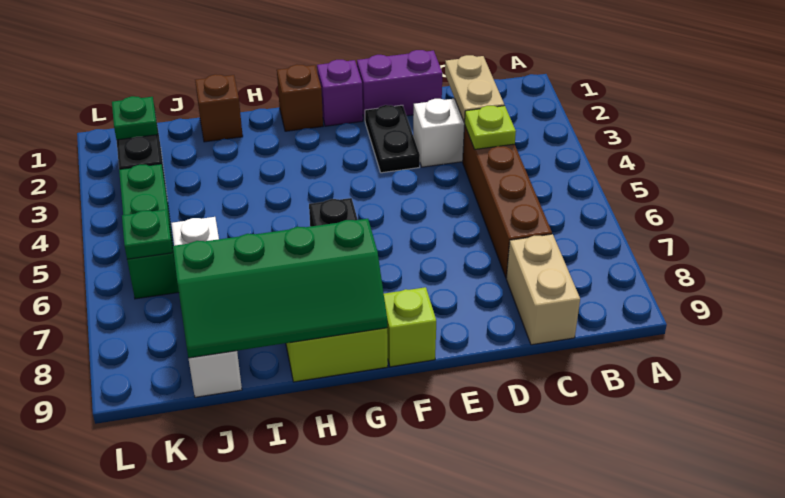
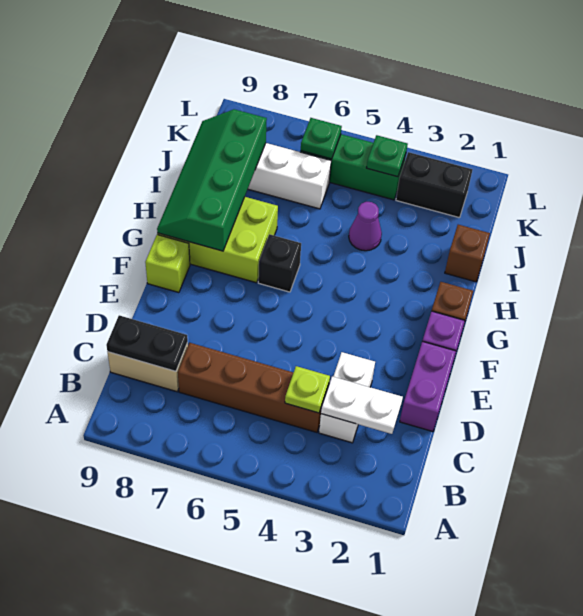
tan plate C2:C3 level 2 -> white plate C2:C3 level 2
black plate E2:E3 level 1 -> black plate C8:C9 level 2
none -> purple cone I4 level 1
green plate K2 level 2 -> green plate K4 level 2

